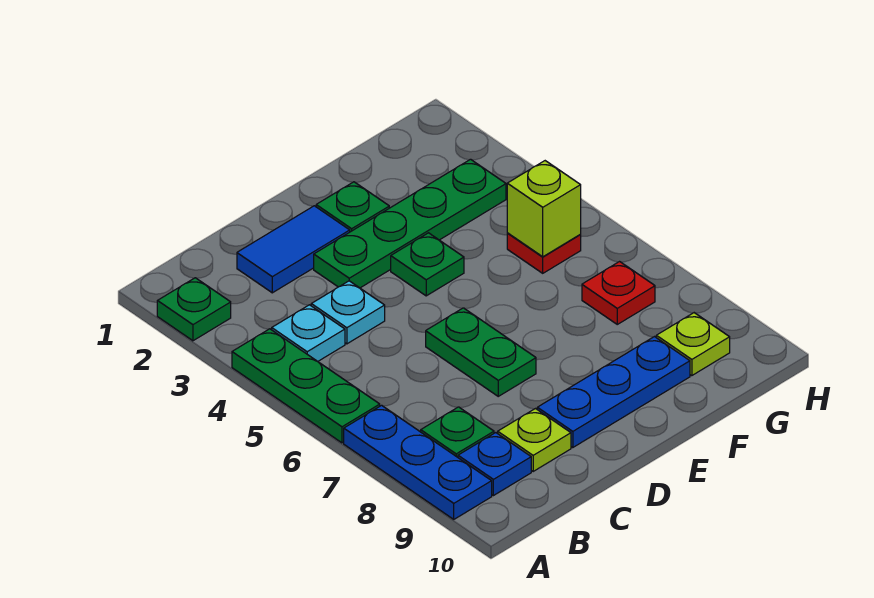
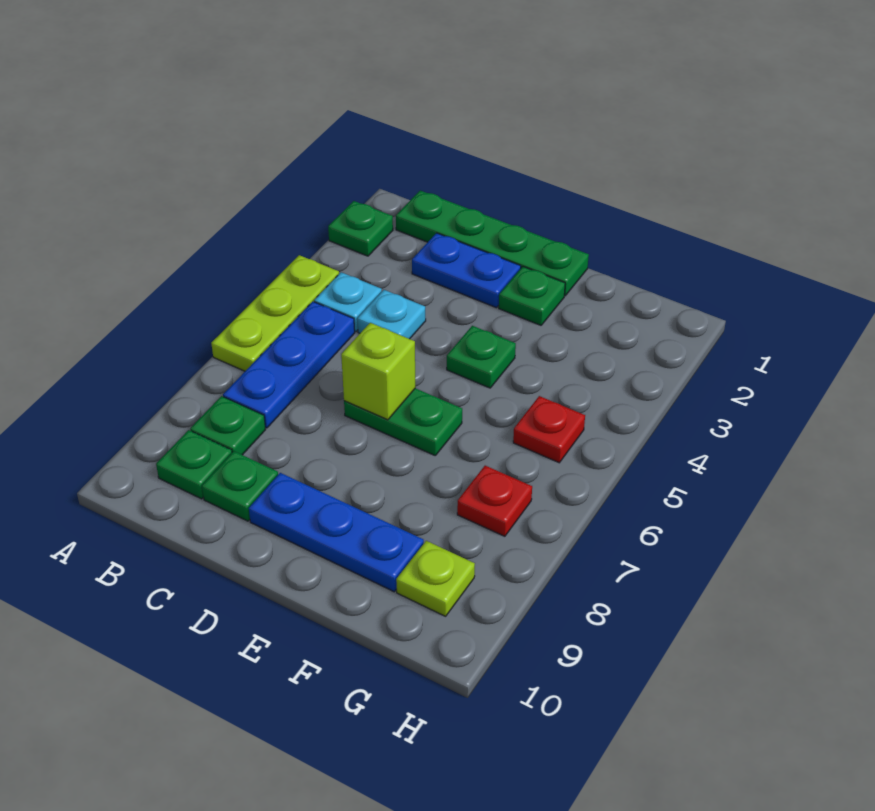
green plate A4:A6 level 1 -> lime plate A4:A6 level 1
blue plate A7:A9 level 1 -> blue plate B5:B7 level 1
blue plate B9 level 1 -> green plate B9 level 1
blue tile C2:D2 level 1 -> blue plate C2:D2 level 1
lime plate C9 level 1 -> green plate C9 level 1
green plate D3:G3 level 1 -> green plate B1:E1 level 1
green plate D6:D7 level 1 -> green plate D6:E6 level 1
lime brick G5 level 2 -> lime brick D6 level 2

